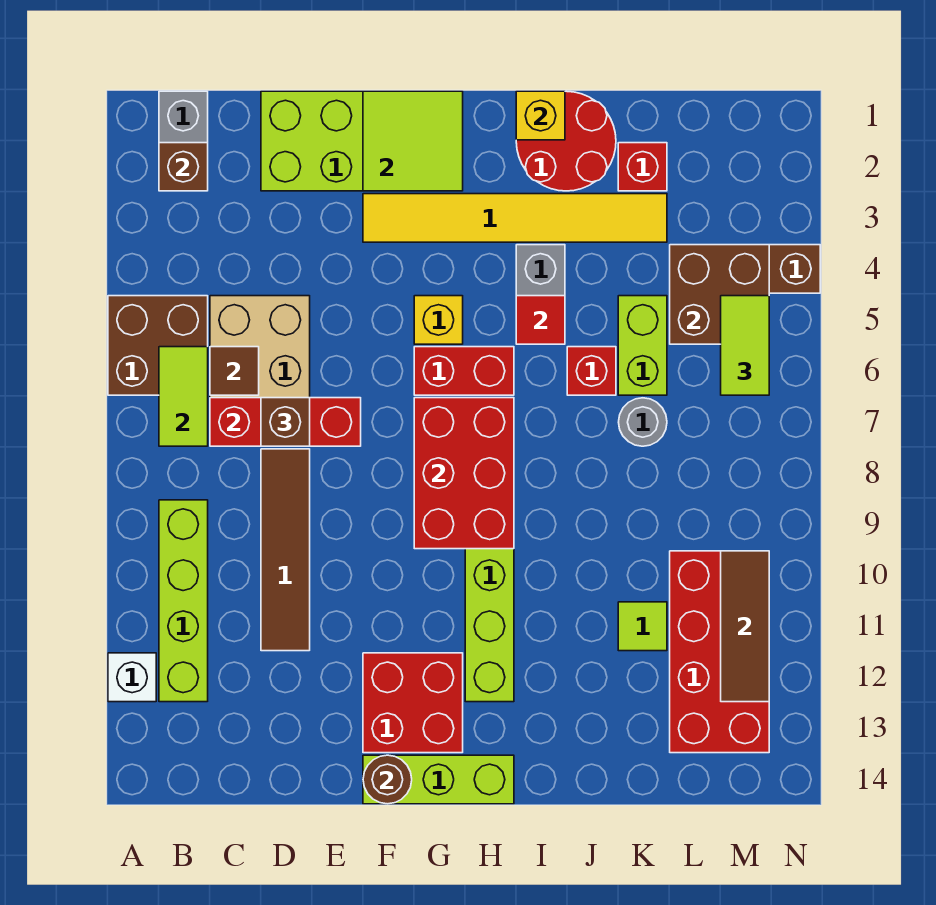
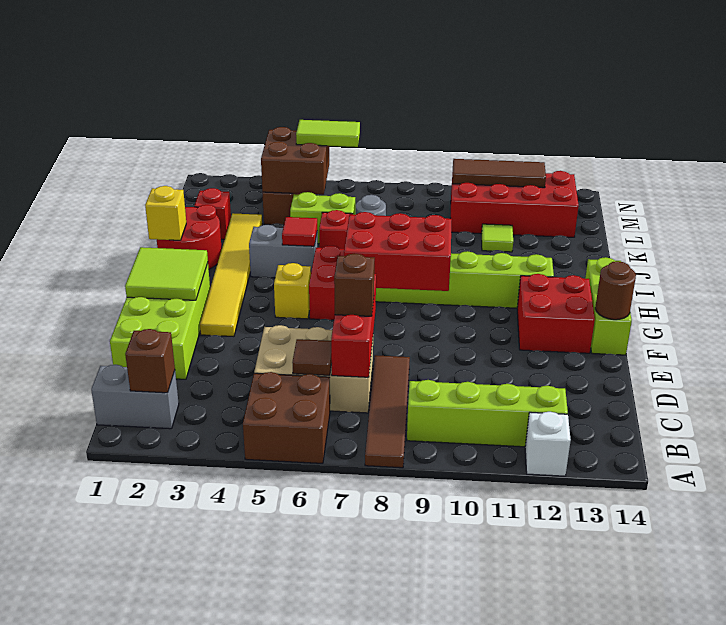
lime tile B6:B7 level 2 -> none
brown tile D8:D11 level 1 -> brown tile A8:D8 level 1

